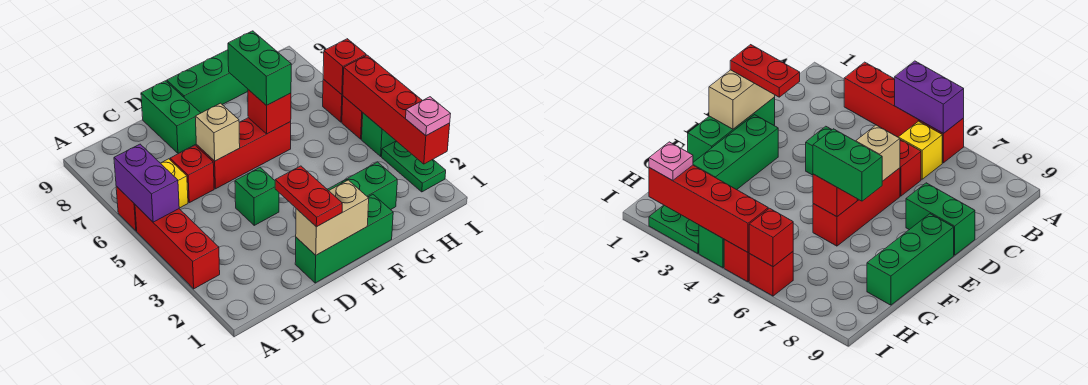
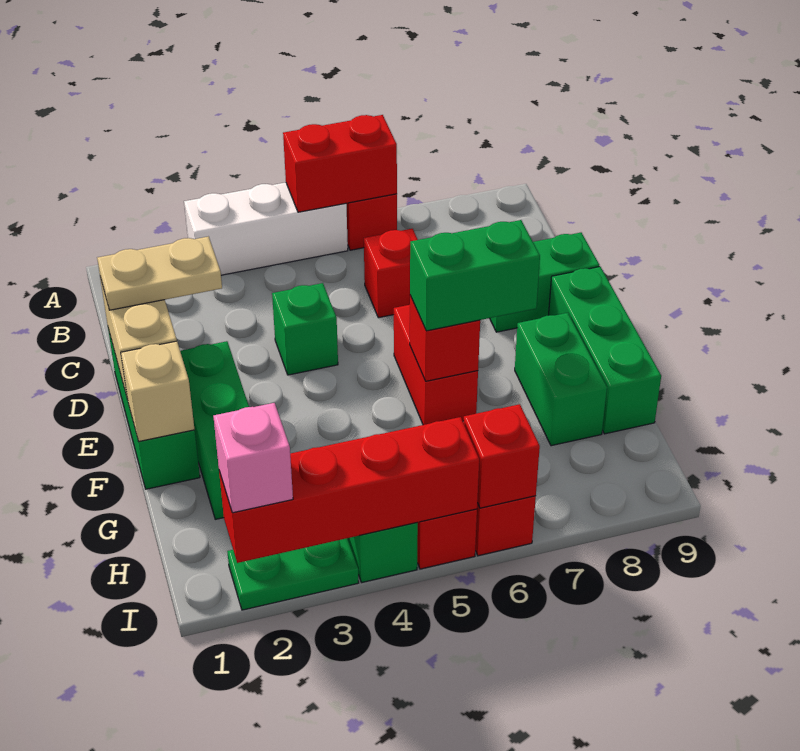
red brick A3:A5 level 1 -> white brick A3:A5 level 1
purple brick A5:A6 level 2 -> red brick A5:A6 level 2
yellow brick B6 level 1 -> none
red plate D1:D2 level 3 -> tan plate D1:D2 level 3
red brick D6:F6 level 1 -> red brick E6:F6 level 1
tan brick D6 level 2 -> tan brick F1 level 2
none -> green brick F8:G8 level 1
pink plate I2 level 3 -> pink brick I2 level 3

